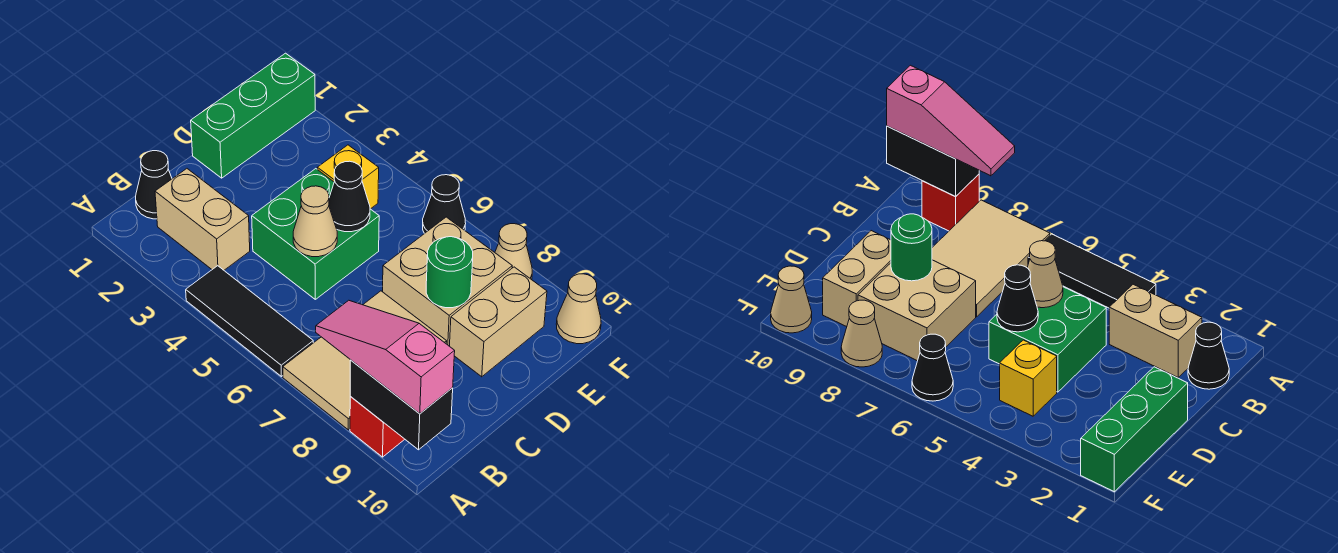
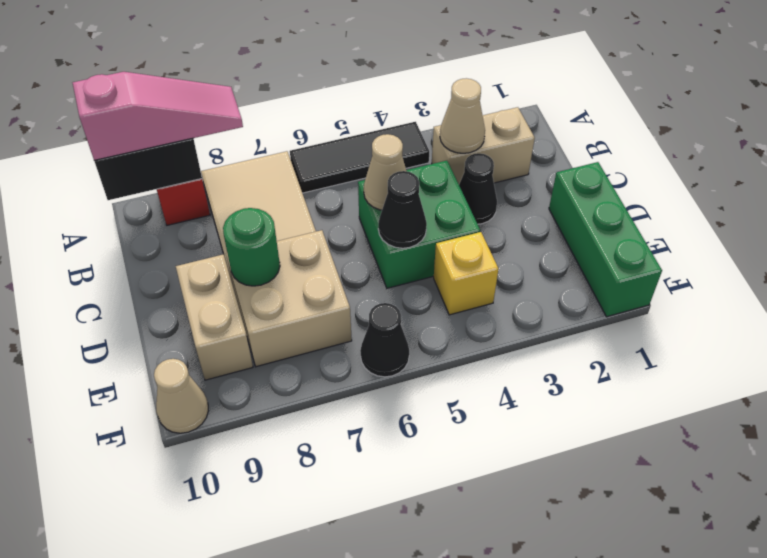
black cone B1 level 1 -> black cone C3 level 1
tan cone F8 level 1 -> tan cone B3 level 2

